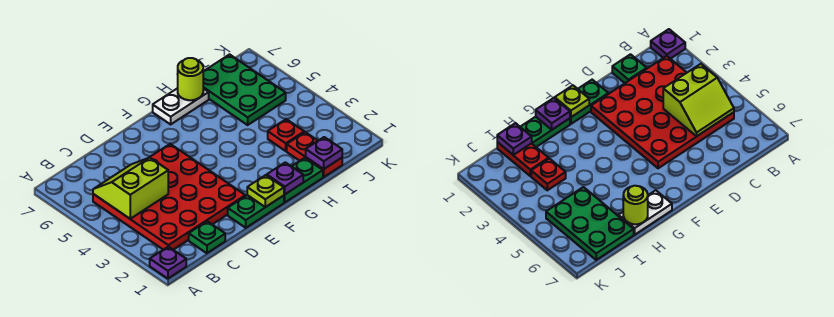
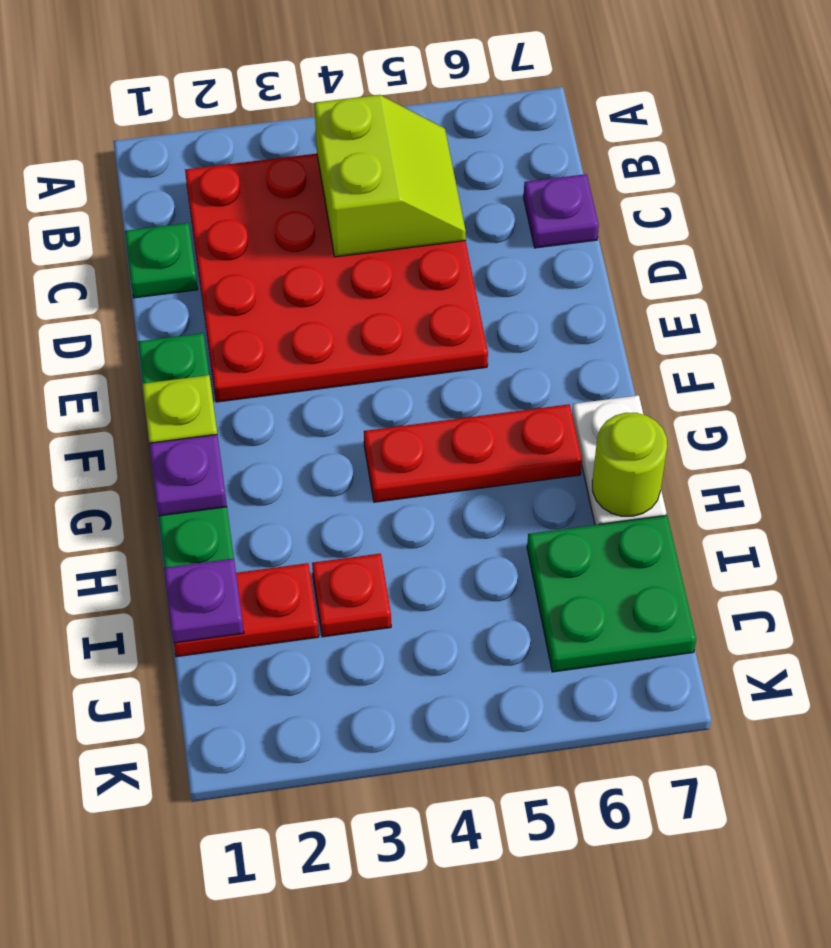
purple plate A1 level 1 -> purple plate C7 level 1
none -> red plate G4:G6 level 1
green plate I5:J7 level 1 -> green plate I6:J7 level 1

